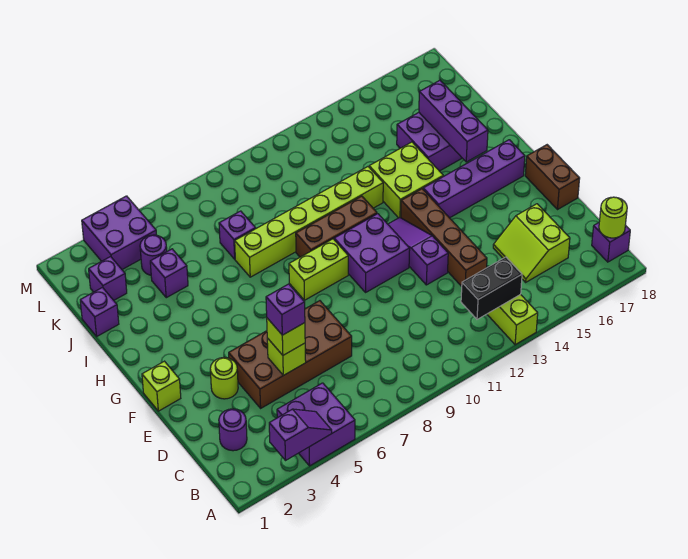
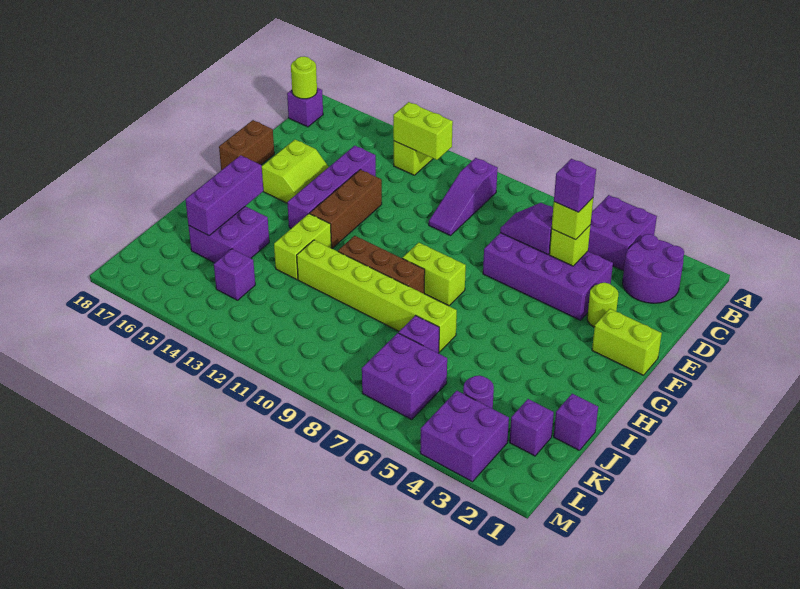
purple slope A3:A4 level 2 top 3 -> purple slope D6:D7 level 2 top 6
black brick B12:B13 level 2 -> lime brick B12:B13 level 2
purple round brick C2 level 1 -> purple round brick B2:C3 level 1
lime slope C15:D16 level 1 top 16 -> lime slope E15:F16 level 1 top 16
brown brick D4:E7 level 1 -> purple brick D4:E7 level 1
brown brick D13:G13 level 1 -> brown brick E13:G13 level 1
purple slope E12:G12 level 1 top E -> purple slope B10:D10 level 1 top B
lime brick F1 level 1 -> lime brick F1:F2 level 1
purple brick F10:G11 level 1 -> purple brick K6:L7 level 1
purple brick G14:G17 level 1 -> purple brick D14:G14 level 1
lime brick H13:I14 level 1 -> lime brick H13:I13 level 1
purple brick J4 level 1 -> purple brick K14 level 1

